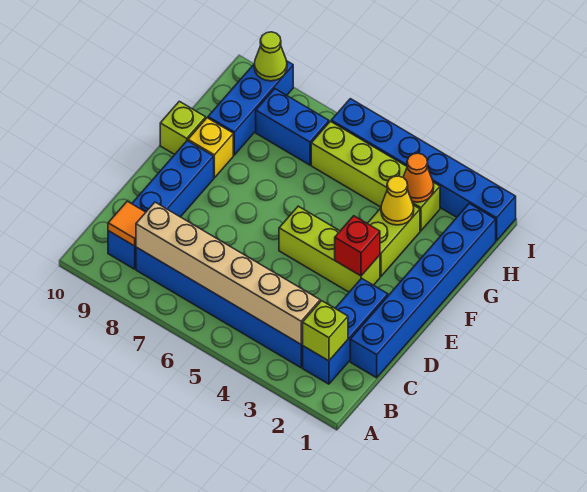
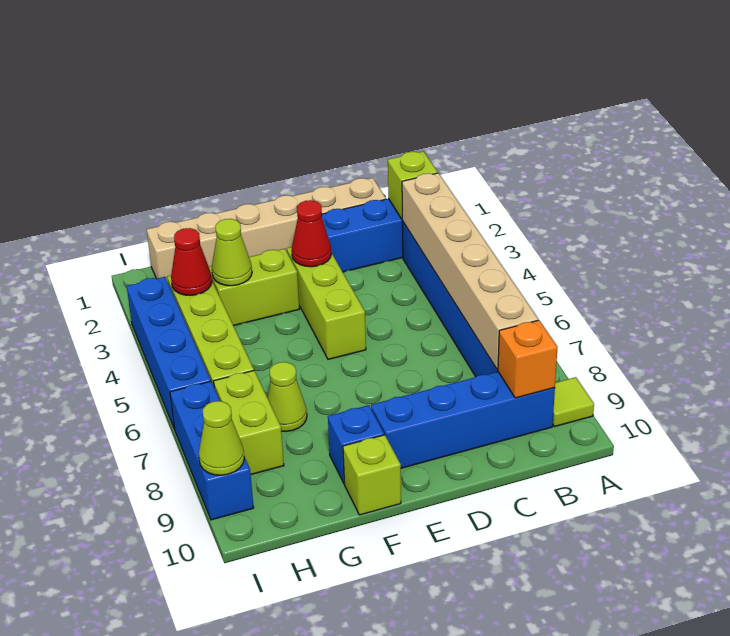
none -> lime tile A9 level 1
orange tile B9 level 2 -> orange brick B9 level 2
blue brick C1:H1 level 1 -> tan brick C1:H1 level 1
red brick E3 level 2 -> red cone E3 level 2
yellow brick F9 level 1 -> blue brick F9 level 1
yellow cone G3 level 2 -> lime cone G3 level 2
none -> lime cone G7 level 1
blue brick G9:I9 level 1 -> blue brick I7:I9 level 1
orange cone H3 level 2 -> red cone H3 level 2
blue brick H7:H8 level 1 -> lime brick H7:H8 level 1
blue brick I1:I6 level 1 -> blue brick I3:I6 level 1

